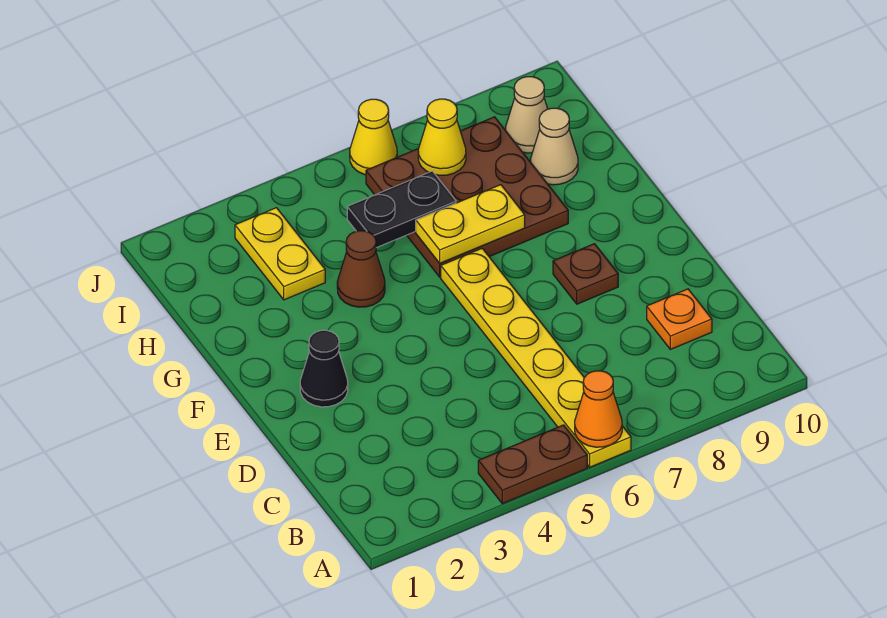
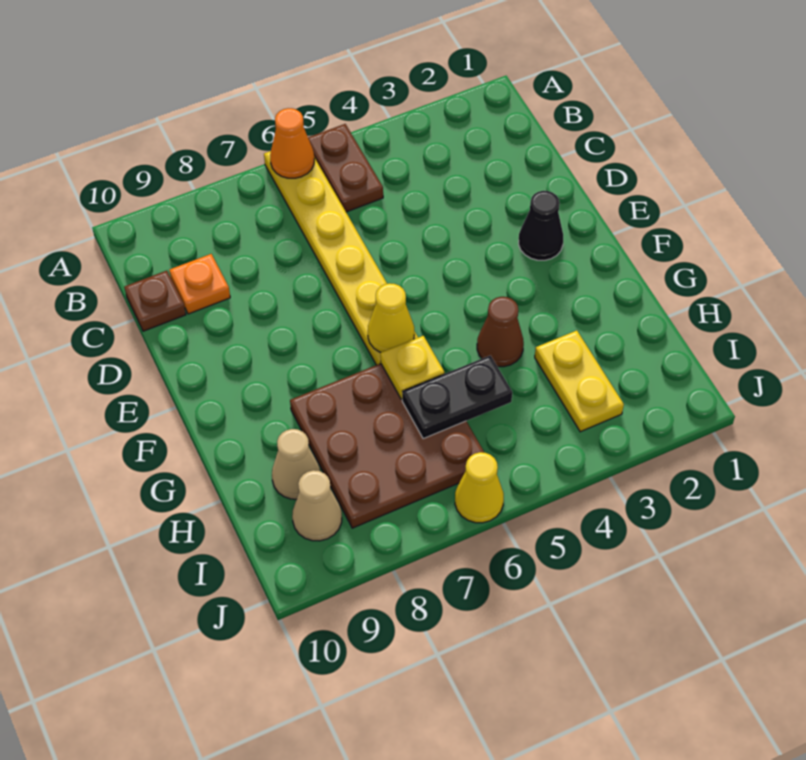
brown plate A4:A5 level 1 -> brown plate A5:B5 level 1
brown plate E8 level 1 -> brown plate C10 level 1
yellow plate G6:G7 level 2 -> yellow plate G6 level 2
yellow cone I7 level 2 -> yellow cone F6 level 2

